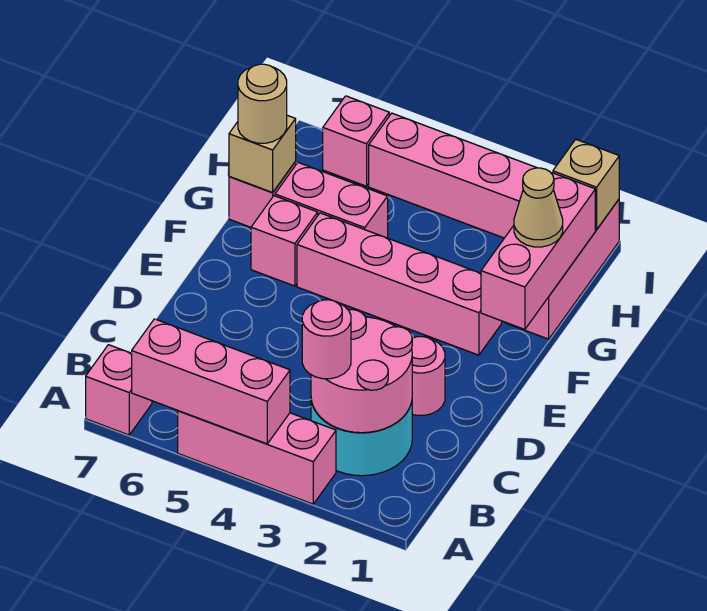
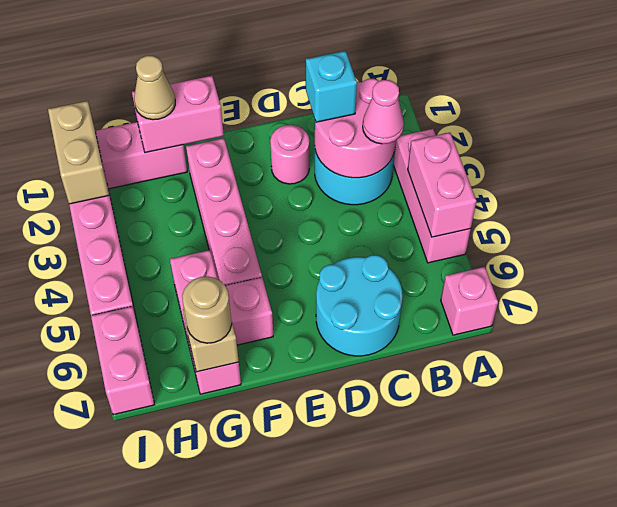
pink brick A4:A6 level 2 -> pink brick A4:A5 level 2
pink round brick B3 level 3 -> pink cone B3 level 3
none -> cyan brick C2 level 3
none -> cyan round brick C6:D7 level 1
pink brick F1:H1 level 2 -> pink brick F1:G1 level 2
tan brick I1 level 2 -> tan brick I1:I2 level 2
pink brick I6 level 1 -> pink brick I6:I7 level 1

